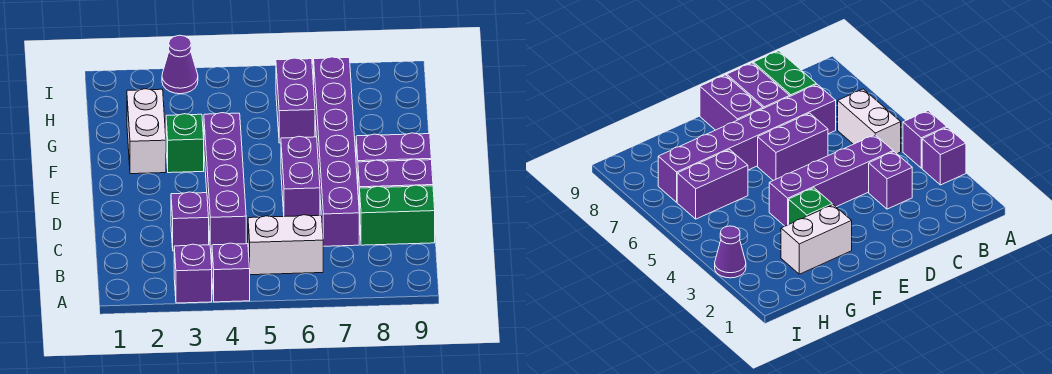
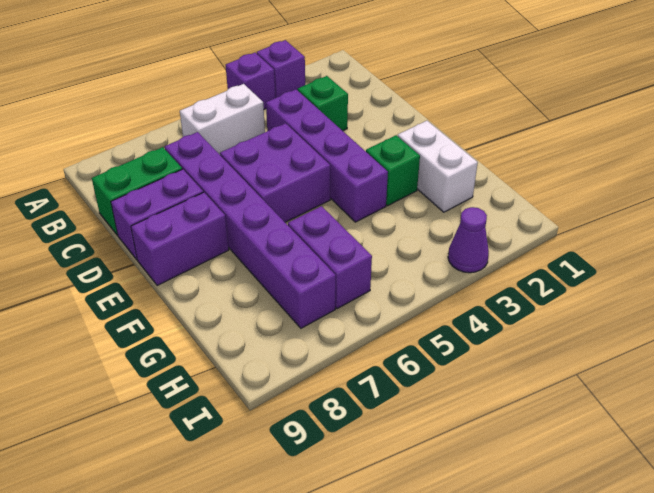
purple brick C3 level 1 -> green brick C3 level 1
purple brick D6:E6 level 1 -> purple brick D5:E6 level 1

